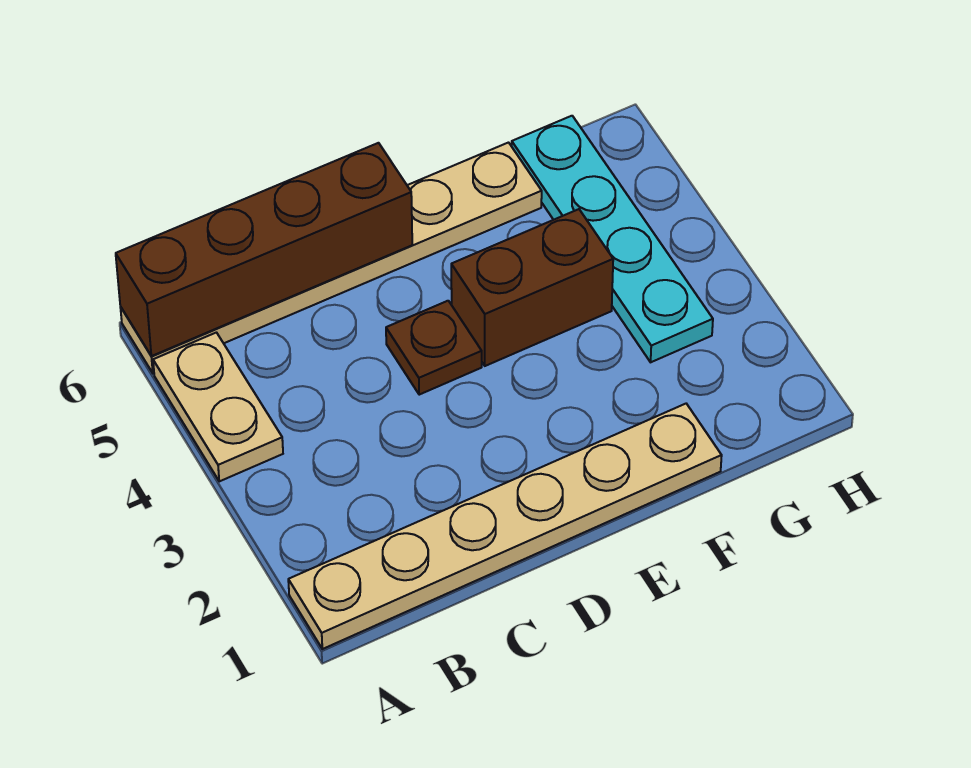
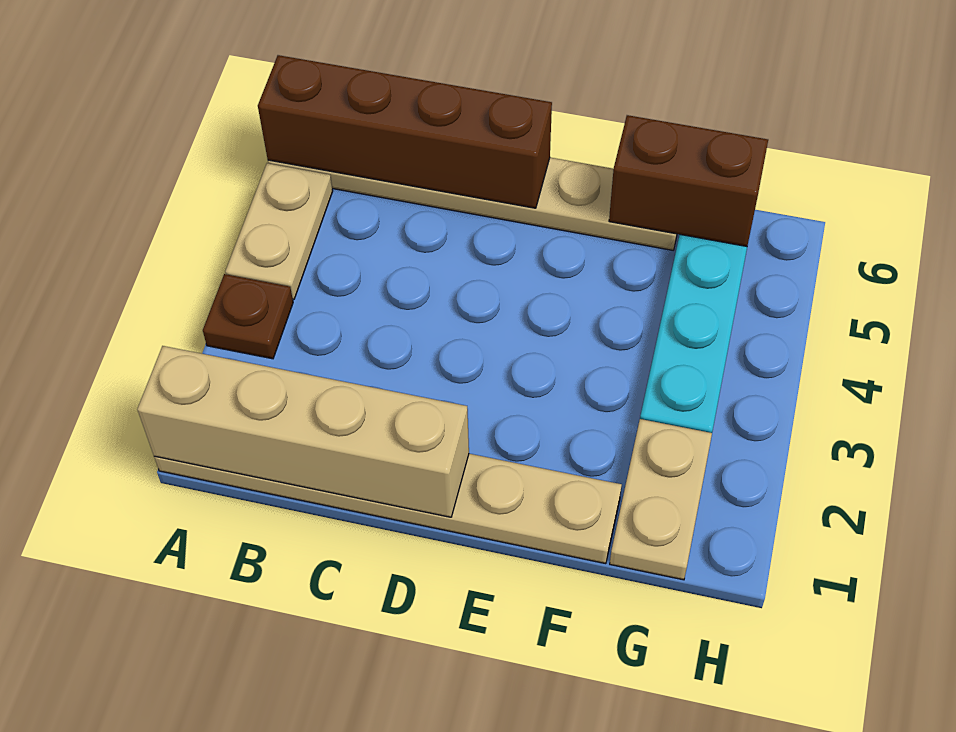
none -> tan brick A1:D1 level 2
brown plate D4 level 1 -> brown plate A3 level 1
brown brick E4:F4 level 1 -> brown brick F6:G6 level 2
none -> tan plate G1:G2 level 1

